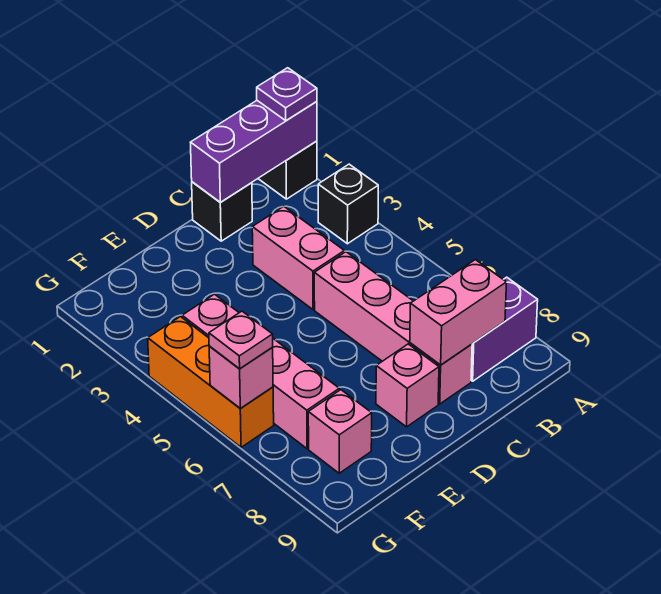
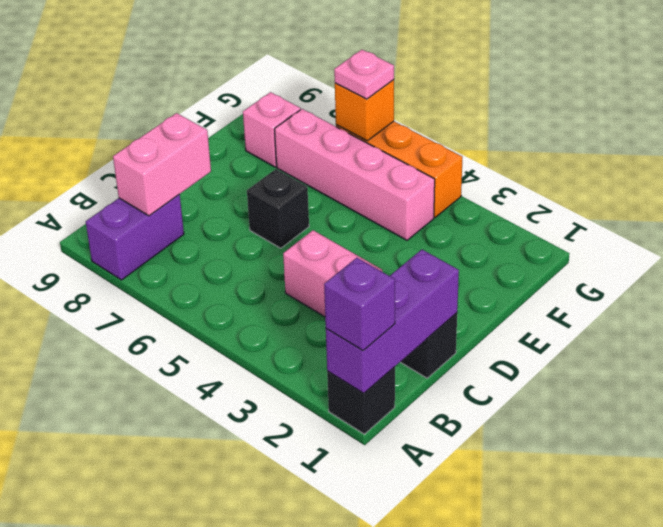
purple plate A1 level 3 -> purple brick A1 level 3
black brick A3 level 1 -> black brick D6 level 1
pink brick C5:C8 level 1 -> none
pink brick D8 level 1 -> none
pink brick G6 level 2 -> orange brick G6 level 2

